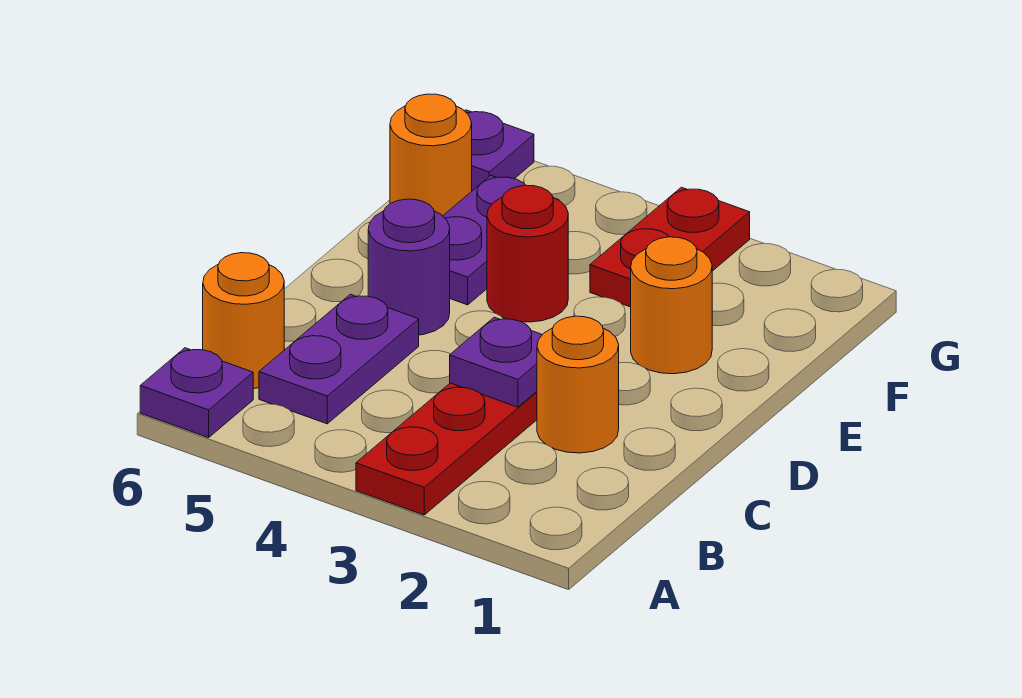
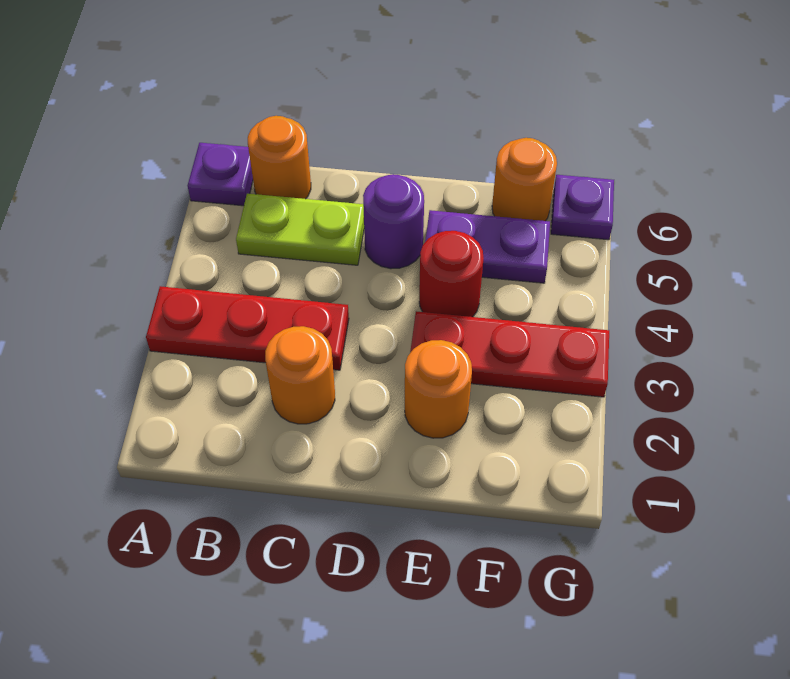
purple plate B5:C5 level 1 -> lime plate B5:C5 level 1
purple plate C3 level 2 -> none
red plate F3:G3 level 1 -> red plate E3:G3 level 1

